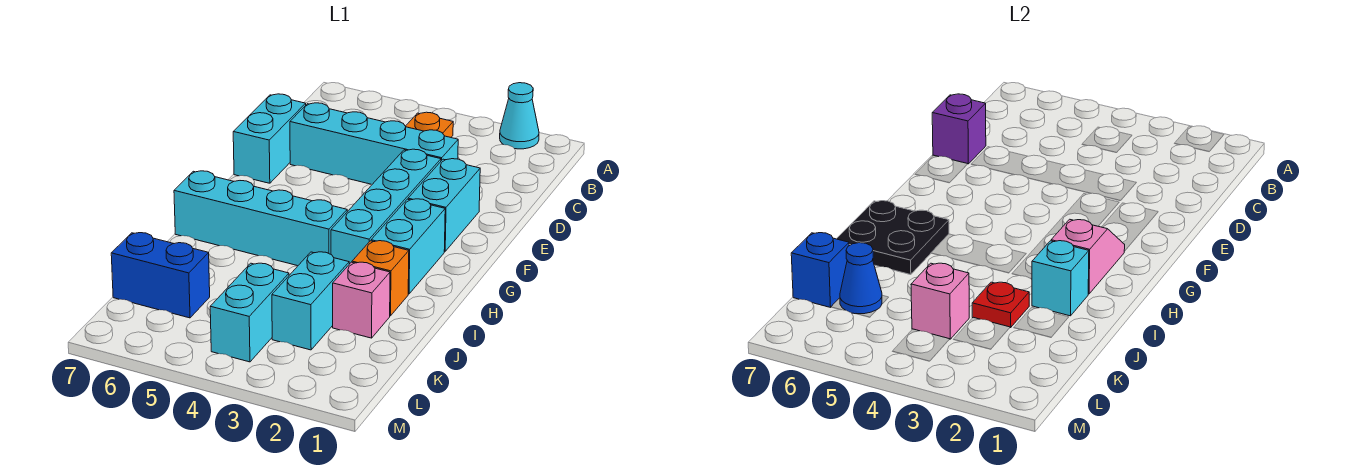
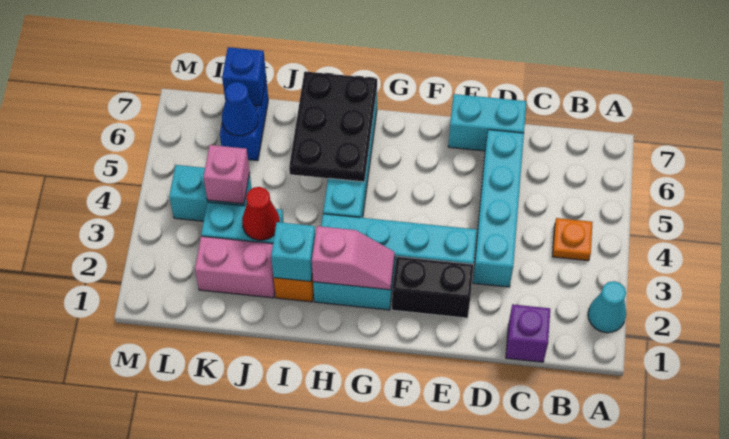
purple brick D7 level 2 -> purple brick C1 level 1
cyan brick E2:F2 level 1 -> black brick E2:F2 level 1
black plate H6:I7 level 2 -> black plate H5:I7 level 2
pink brick J2 level 1 -> pink brick J2:K2 level 1
red plate J3 level 2 -> red cone J3 level 2

